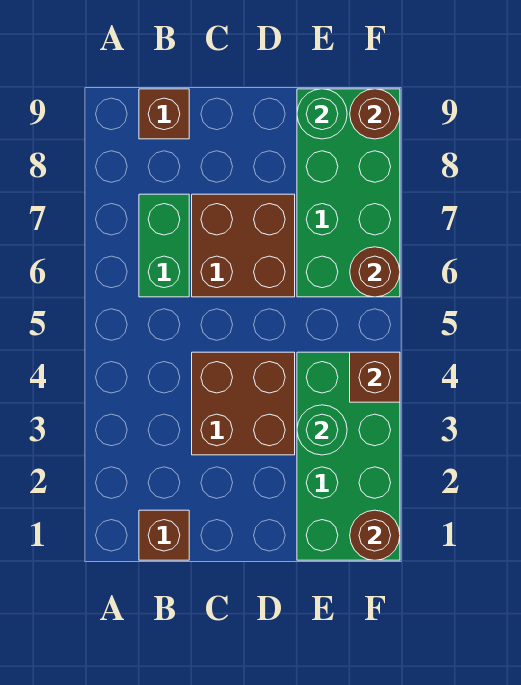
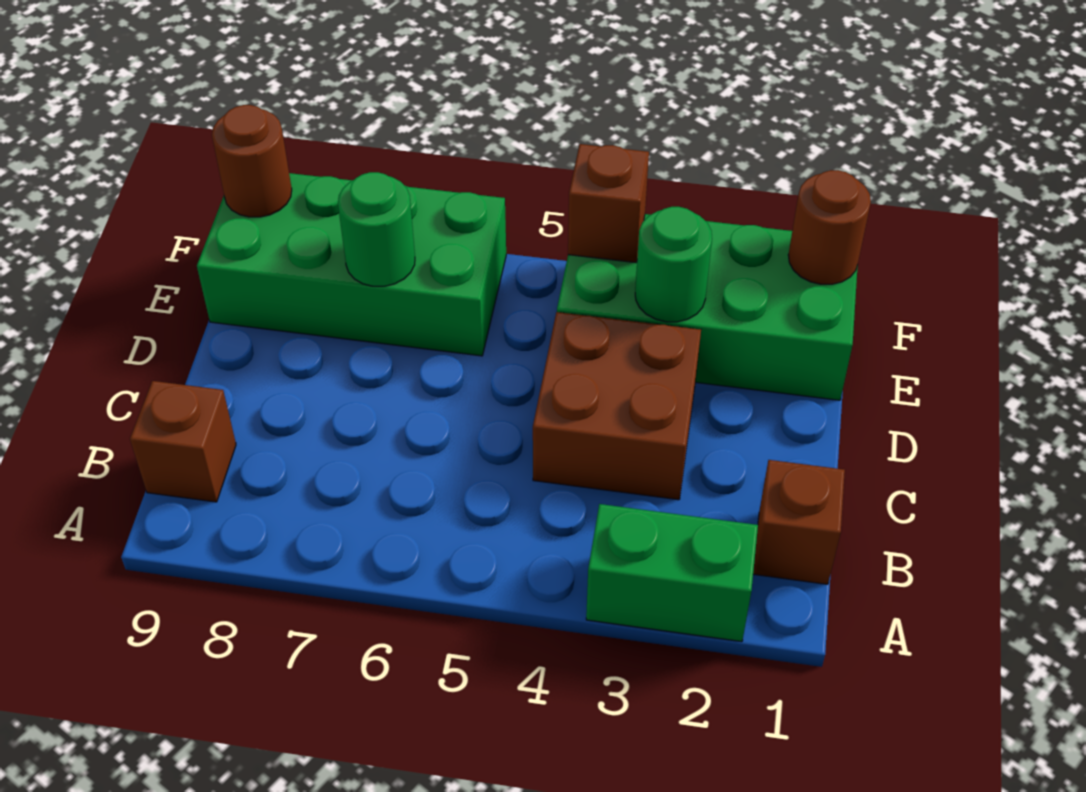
green brick B6:B7 level 1 -> green brick A2:A3 level 1
brown brick C6:D7 level 1 -> none
green round brick E9 level 2 -> green round brick E7 level 2
brown round brick F6 level 2 -> none

